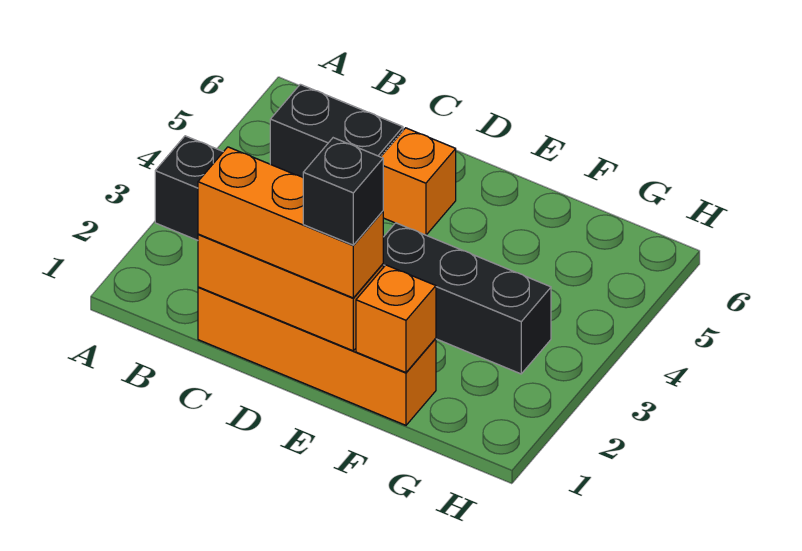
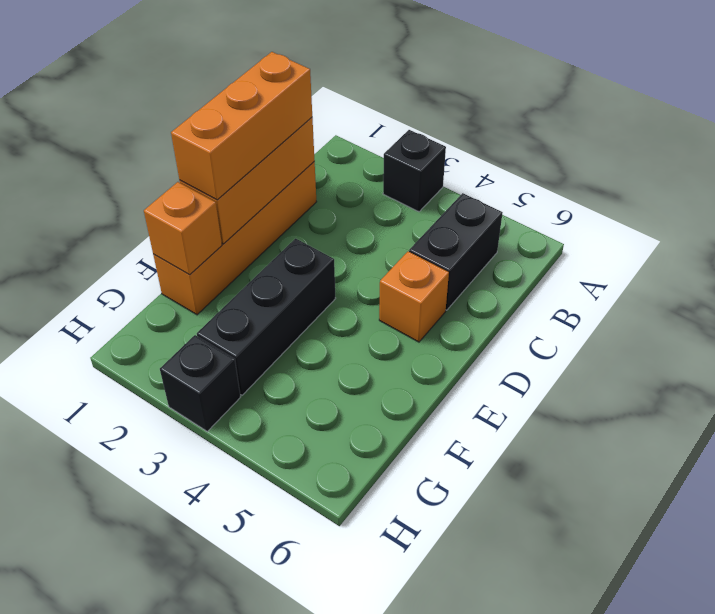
black brick E1 level 4 -> black brick H3 level 1

